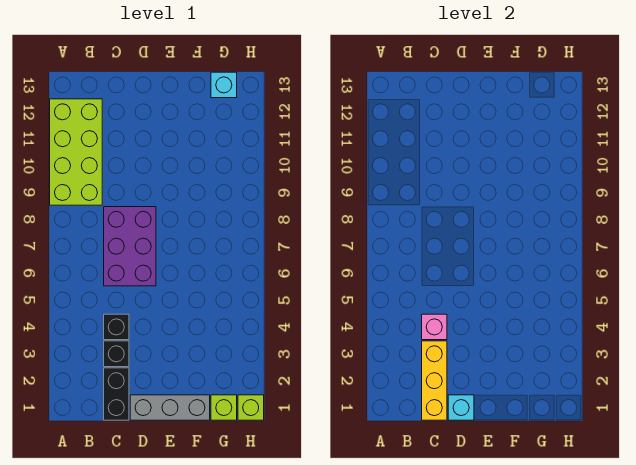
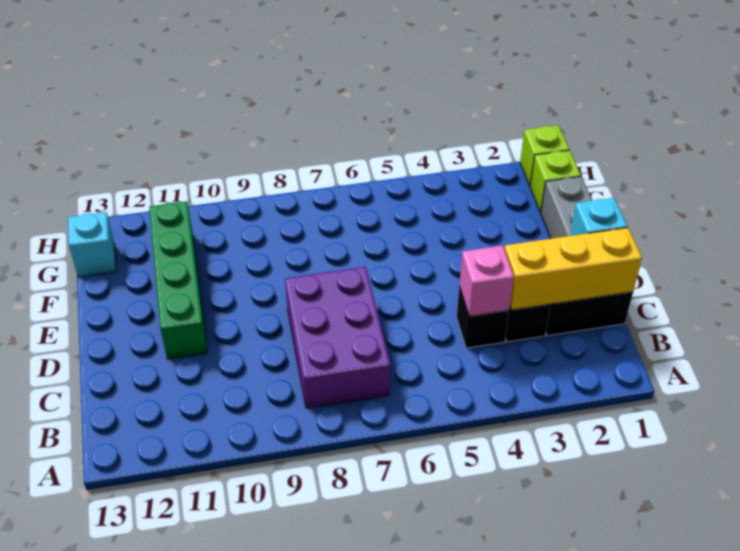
lime brick A9:B12 level 1 -> none
purple brick C6:D8 level 1 -> purple brick B7:D8 level 1
none -> green brick D11:G11 level 1

